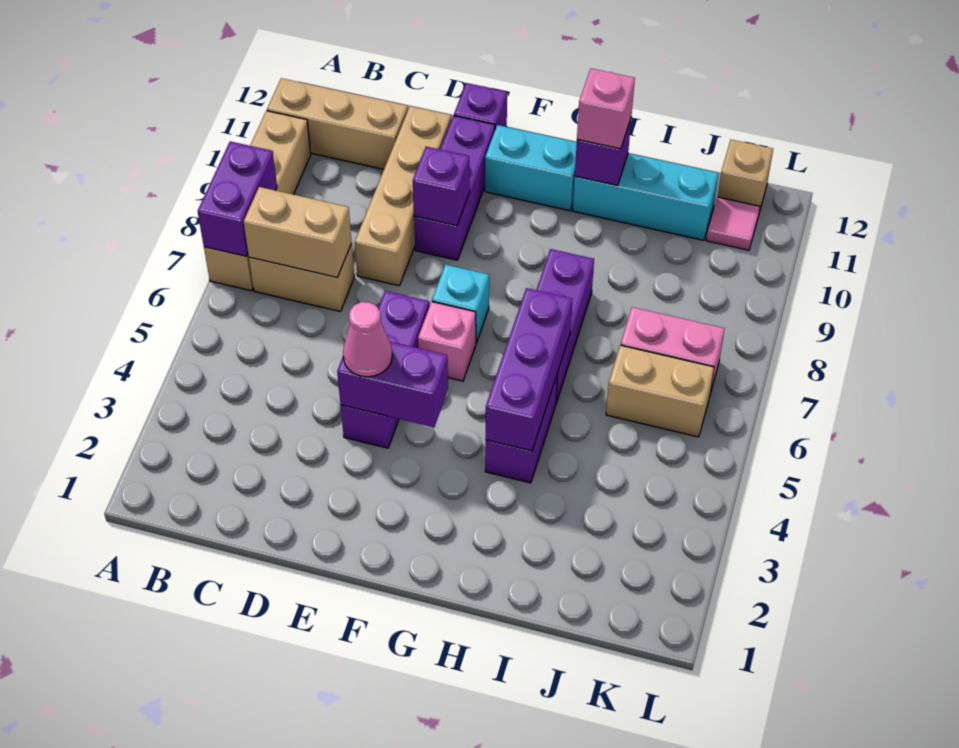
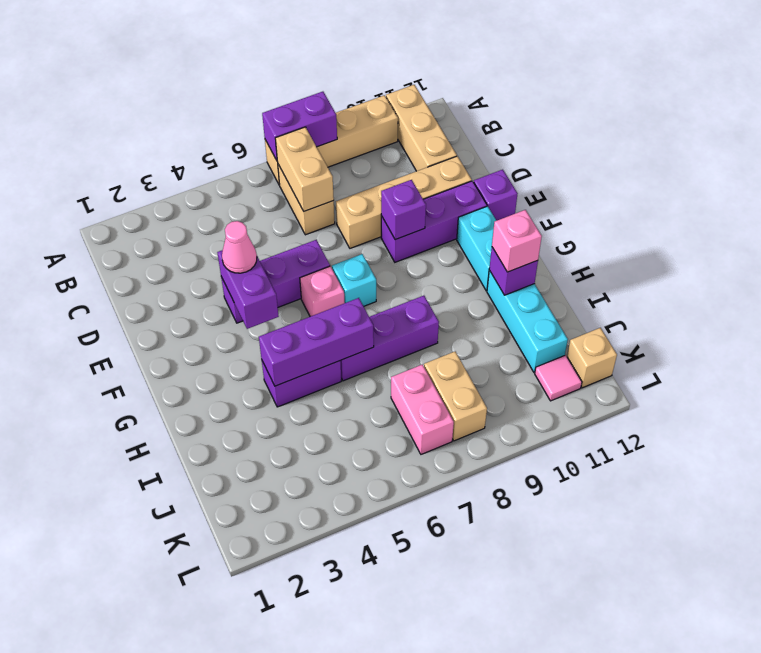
tan brick J6:K6 level 1 -> tan brick J8:K8 level 1

